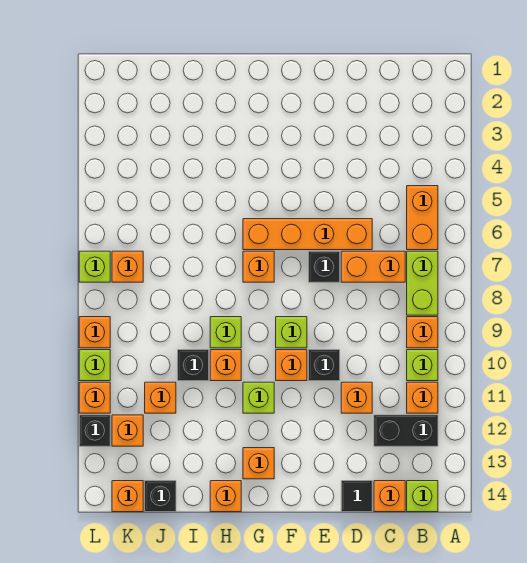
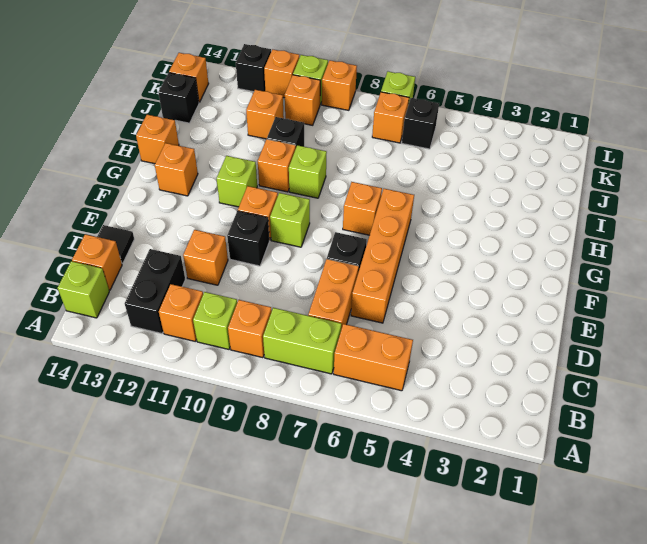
none -> black brick K6 level 1
orange brick K12 level 1 -> orange brick K10 level 1

